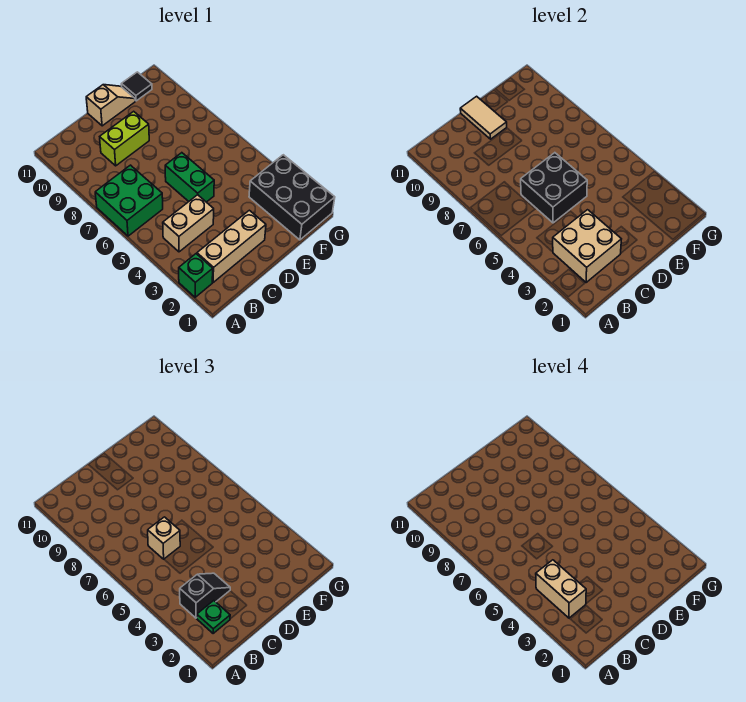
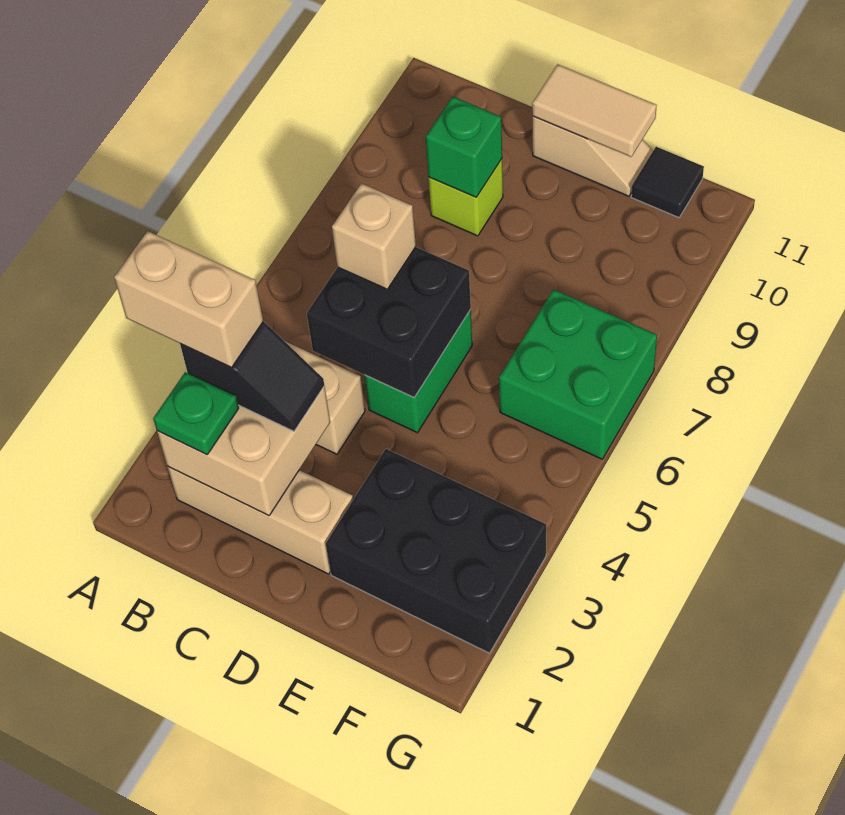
green brick A2 level 1 -> green brick C9 level 2
green brick A6:B7 level 1 -> green brick F6:G7 level 1
tan brick B3:B4 level 4 -> tan brick A3:B3 level 4
lime brick C9:D9 level 1 -> lime brick C9 level 1
tan tile D10:D11 level 2 -> tan tile D11:E11 level 2
black brick F1:G3 level 1 -> black brick E2:G3 level 1

